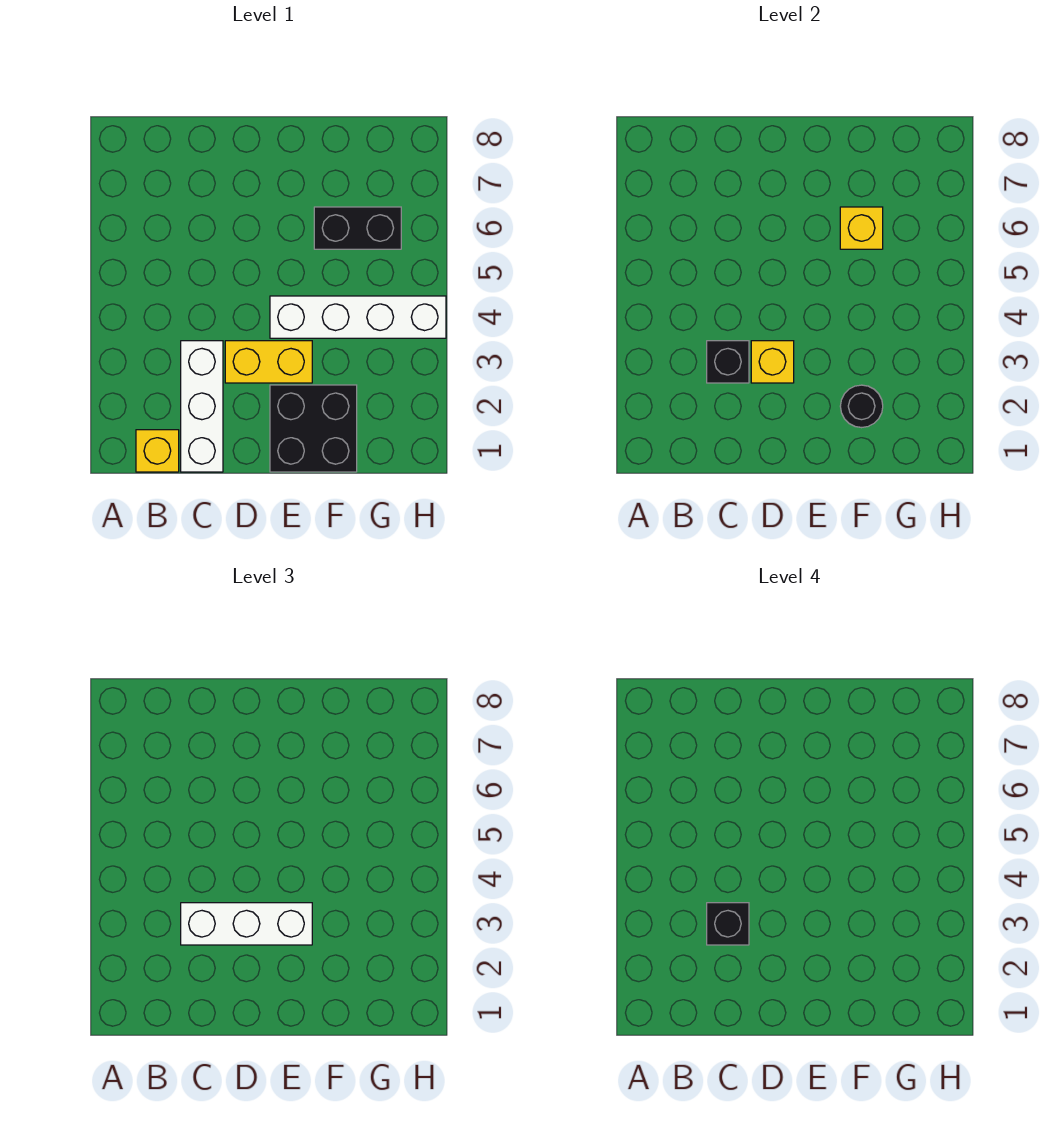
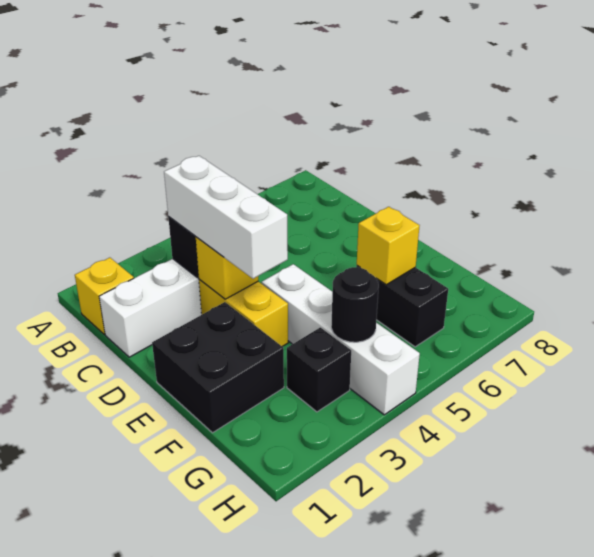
black brick C3 level 4 -> black brick G3 level 1
black round brick F2 level 2 -> black round brick G4 level 2

